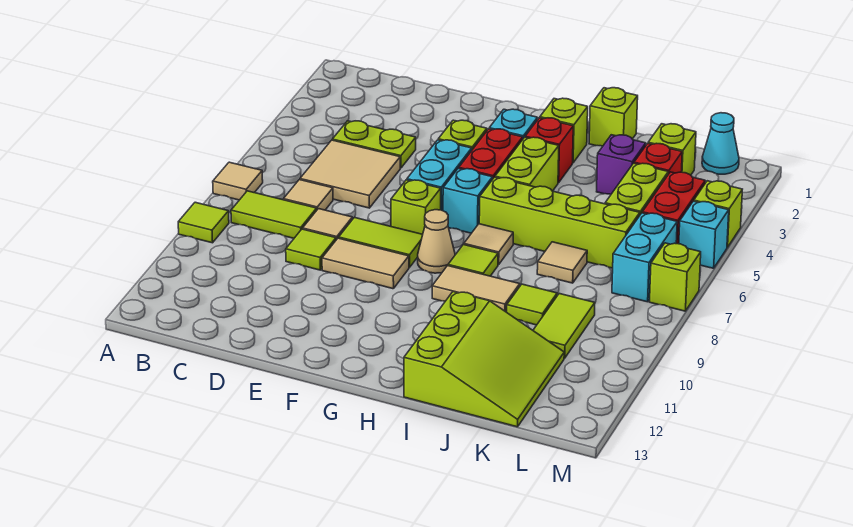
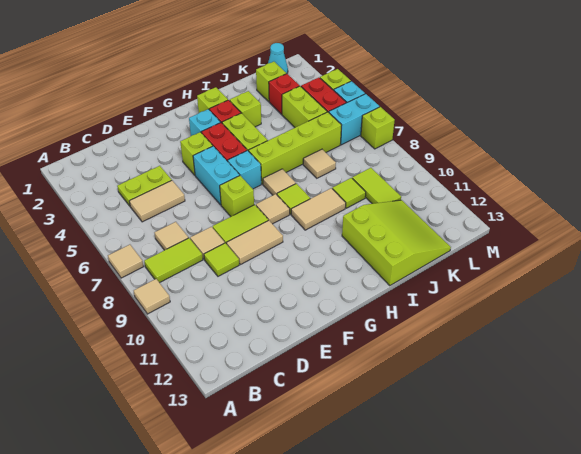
lime tile A9 level 1 -> tan tile A9 level 1
tan tile C5:D6 level 1 -> tan tile C5:D5 level 1
tan cone G8 level 1 -> tan tile G8 level 1
lime brick I1 level 1 -> lime brick I3 level 1
purple brick J3 level 1 -> none
cyan brick L6:L7 level 1 -> cyan brick L6:M6 level 1

